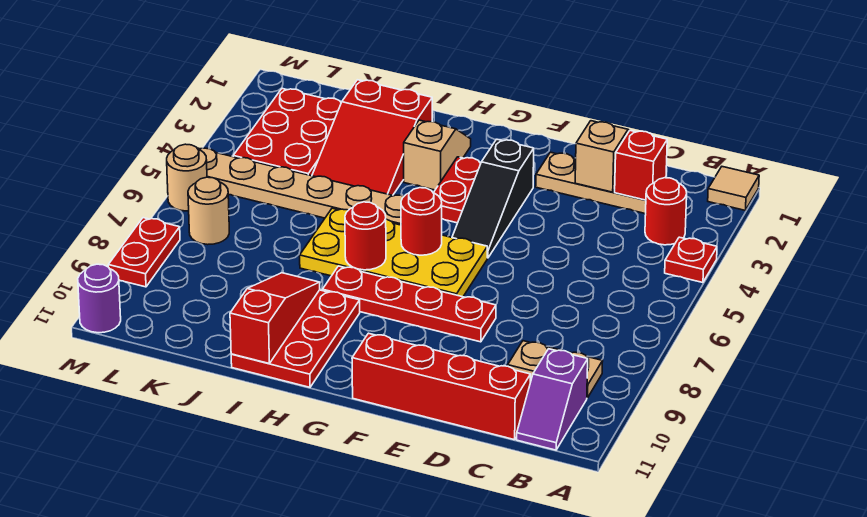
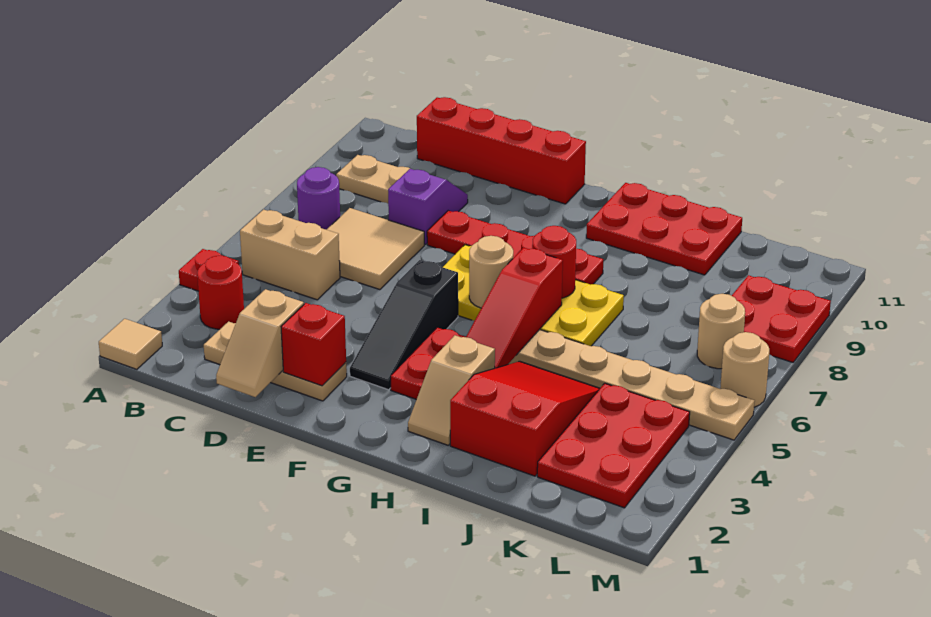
none -> tan brick B5:C5 level 1
purple slope B10:B11 level 1 top 10 -> purple slope D8:D9 level 1 top 8
red brick C2 level 2 -> red brick E2 level 2
none -> tan tile C6:D7 level 1
black slope F3:F5 level 1 top 3 -> black slope F3:F5 level 1 top 5
red round brick G6 level 2 -> tan round brick G6 level 2
red plate H9:I11 level 1 -> red plate H10:J11 level 1
red slope I9:I11 level 2 top 11 -> red slope H4:H6 level 2 top 6
red plate M8:M9 level 1 -> red plate L8:M9 level 1
purple round brick M11 level 1 -> purple round brick B7 level 1

